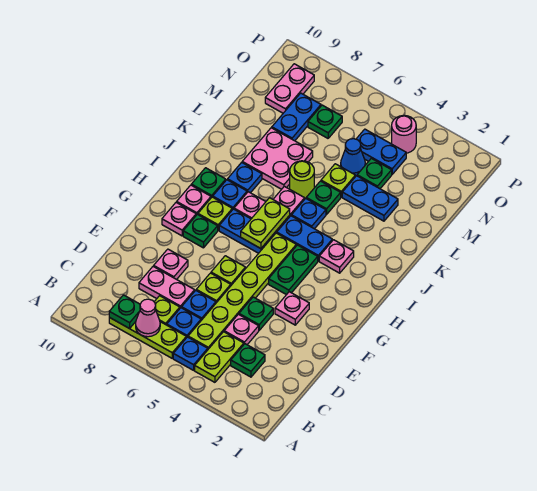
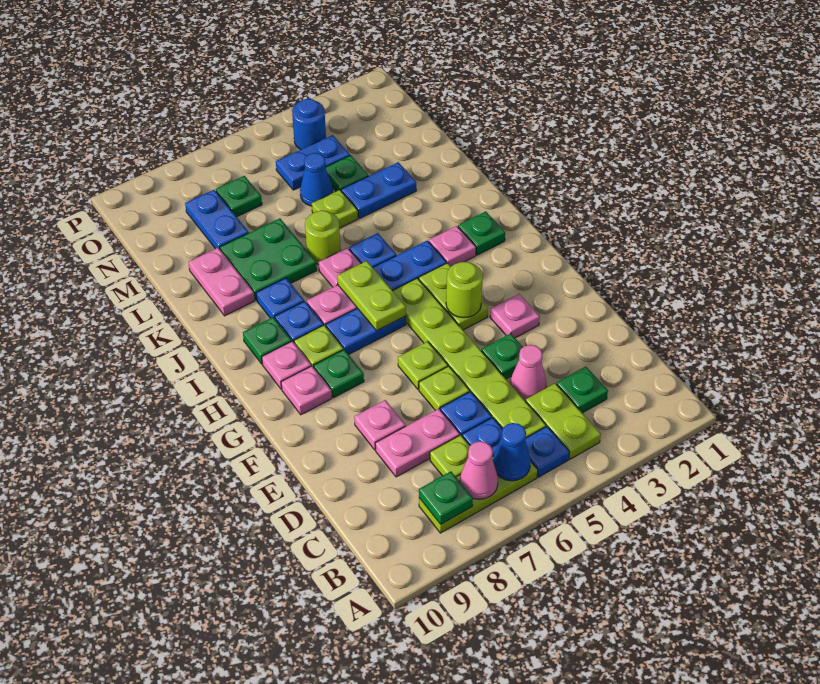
none -> blue cone B6 level 2
pink plate D4 level 1 -> pink cone D4 level 1
green plate G4:H4 level 1 -> lime plate G4:H4 level 1
none -> lime round brick G4 level 2
green plate K5 level 1 -> green plate I2 level 1
pink plate K7:L8 level 1 -> green plate K7:L8 level 1
pink plate N9:O9 level 1 -> pink plate K9:L9 level 1
pink round brick O4 level 1 -> blue round brick O4 level 1

